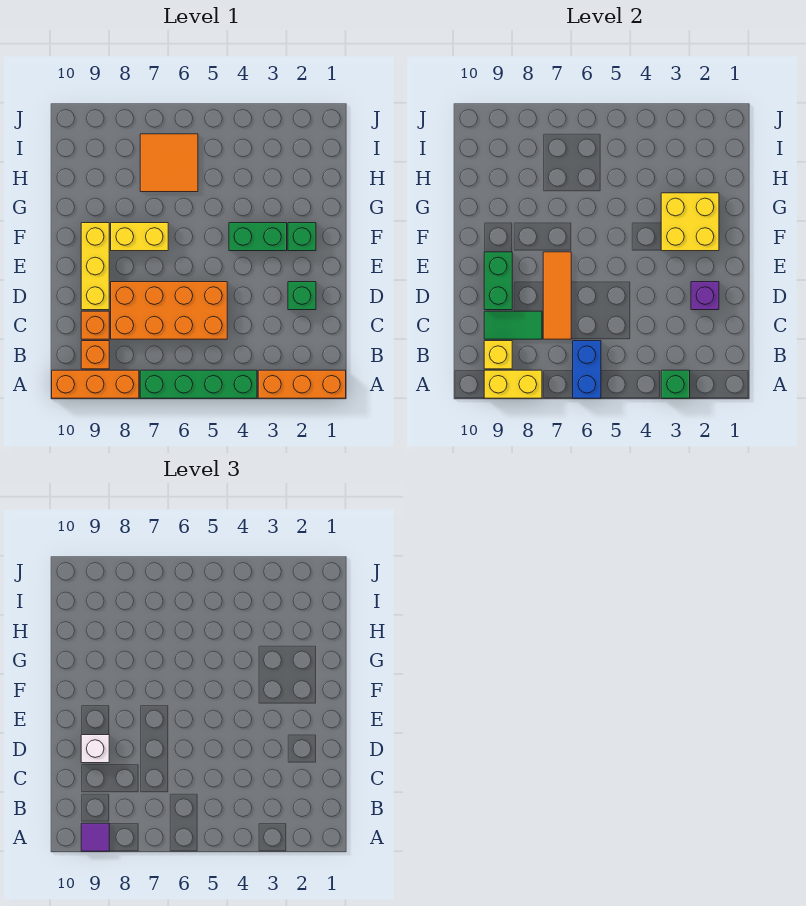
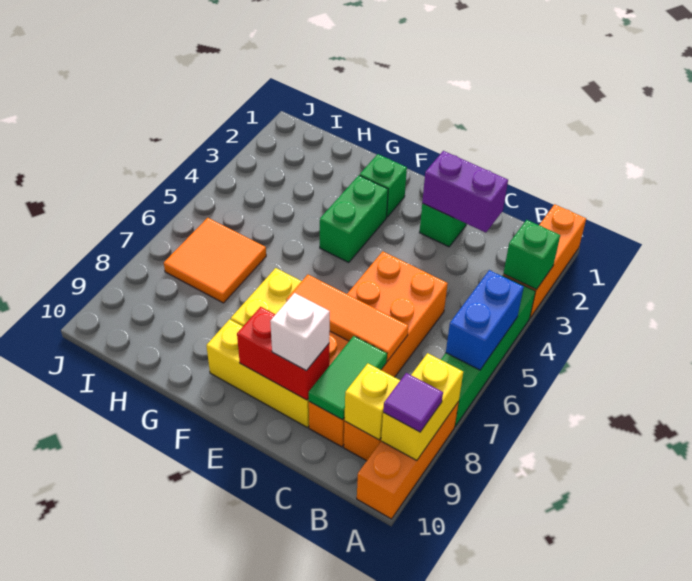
blue brick A6:B6 level 2 -> blue brick A5:A6 level 2
purple brick D2 level 2 -> purple brick C2:D2 level 2
green brick D9:E9 level 2 -> red brick D9:E9 level 2
yellow brick F2:G3 level 2 -> none

